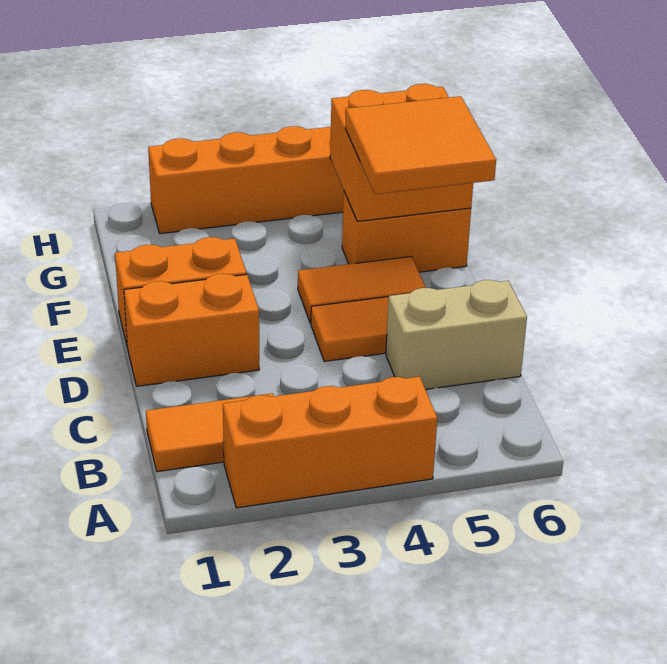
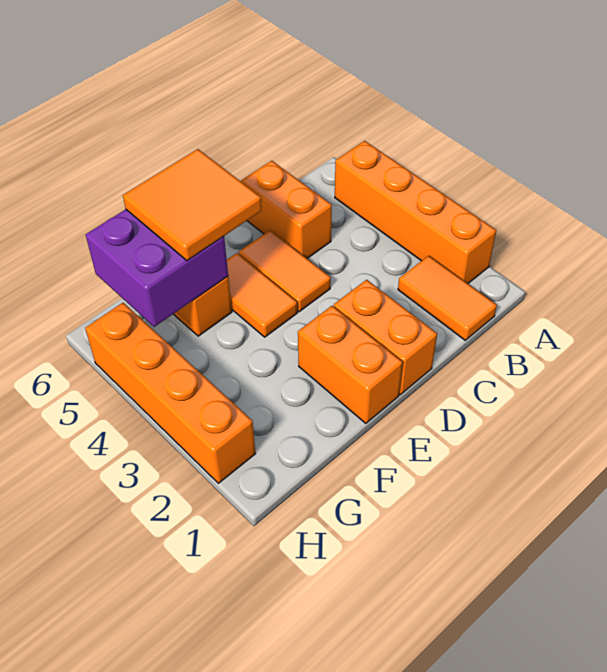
orange brick A2:A4 level 1 -> orange brick A2:A5 level 1
tan brick C5:C6 level 1 -> orange brick C5:C6 level 1
orange brick F5:G6 level 2 -> purple brick F5:G6 level 2

